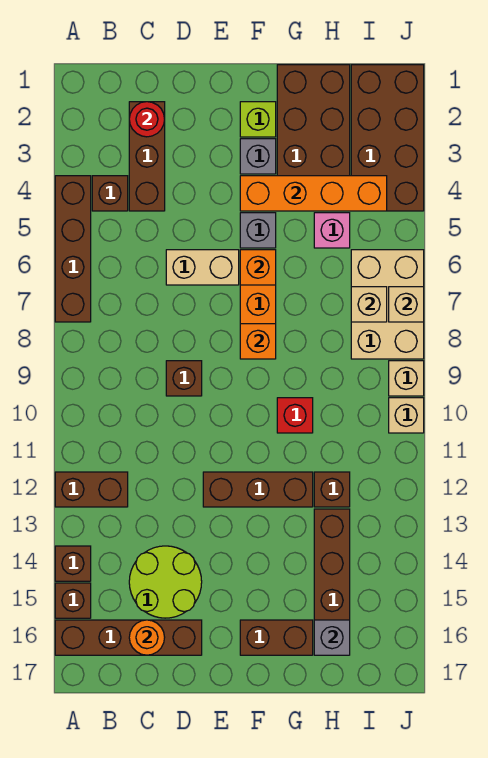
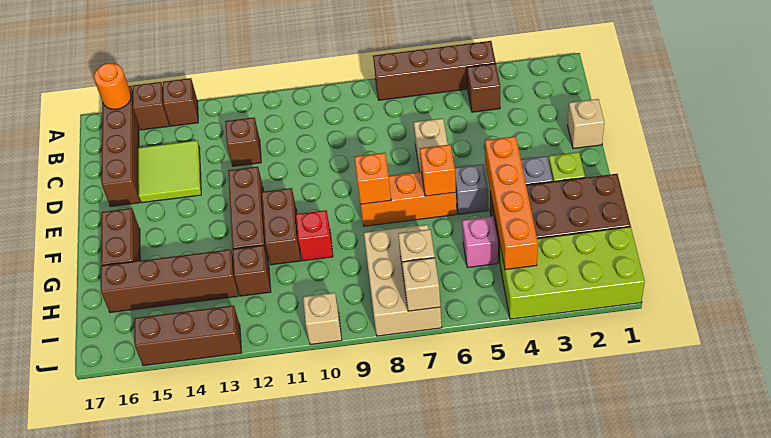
brown brick A12:B12 level 1 -> brown brick F11:G11 level 1
brown brick C2:C4 level 1 -> brown brick J13:J15 level 1
red round brick C2 level 2 -> none
lime round brick C14:D15 level 1 -> lime tile C14:D15 level 1
orange round brick C16 level 2 -> orange round brick A16 level 2
brown brick D9 level 1 -> brown brick C12 level 1
grey brick H16 level 2 -> none
brown brick I1:J4 level 1 -> lime brick I1:J4 level 1
tan brick I6:J8 level 1 -> tan brick H7:J8 level 1
tan brick J9 level 1 -> tan brick D1 level 1

